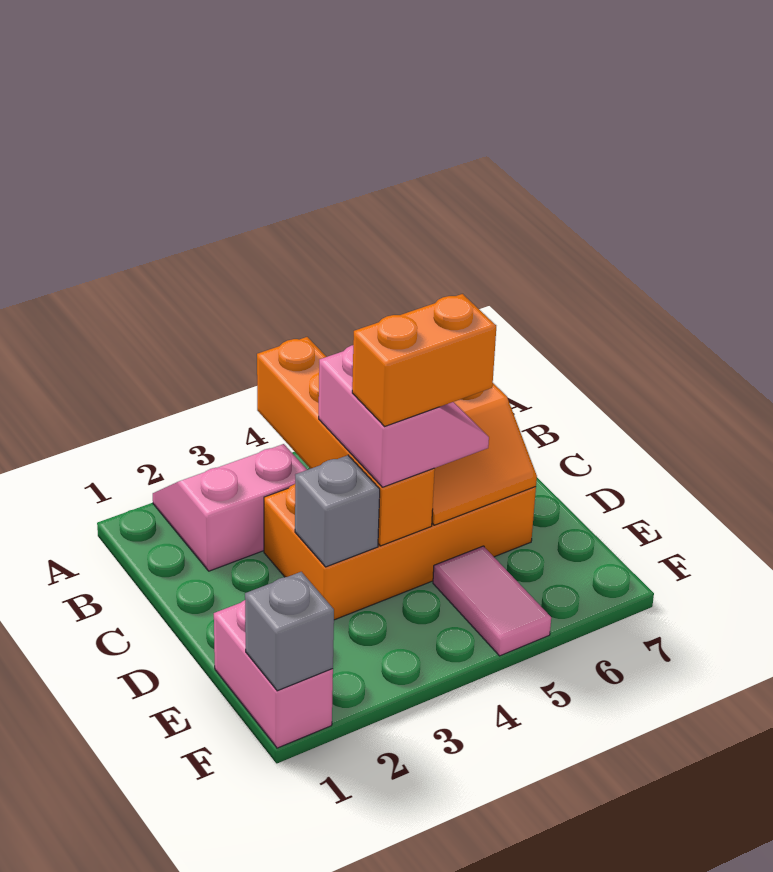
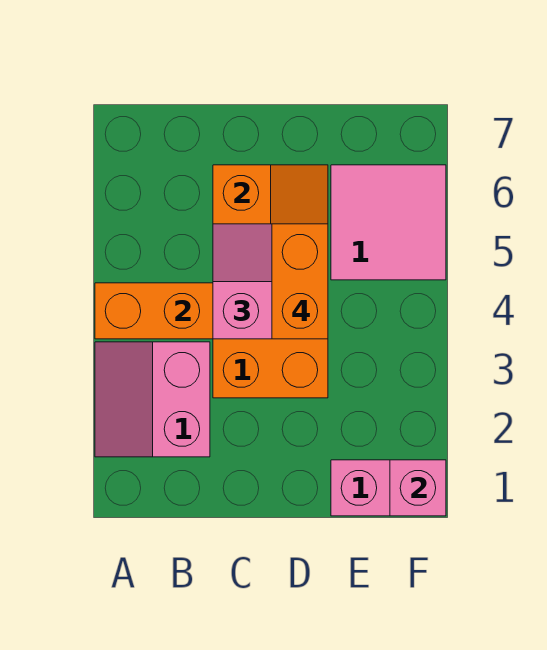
grey brick D3 level 2 -> none
pink tile E5:F5 level 1 -> pink tile E5:F6 level 1
grey brick F1 level 2 -> pink brick F1 level 2

